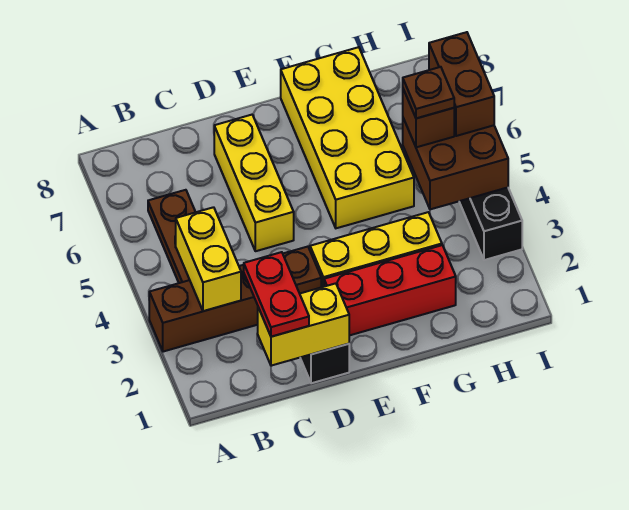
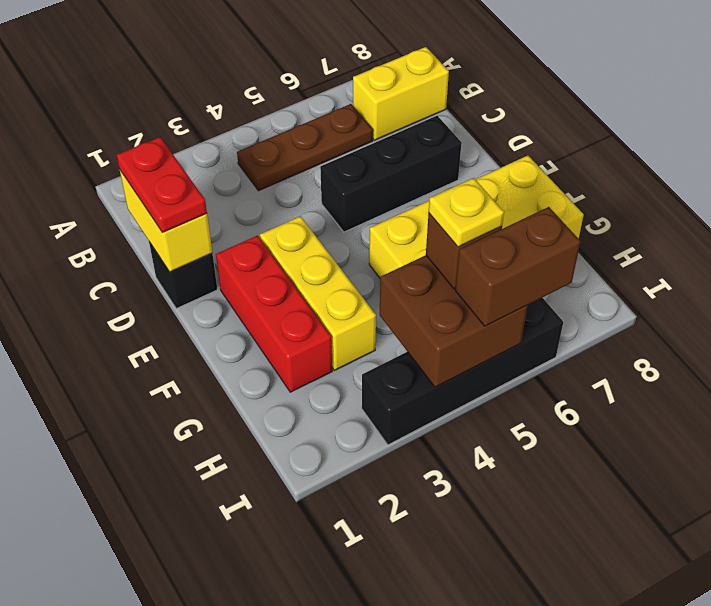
brown brick A3:D3 level 1 -> none
yellow brick B3:B4 level 2 -> yellow brick B7:B8 level 1
red plate C1:C2 level 3 -> red plate C1:D1 level 3
yellow brick D5:D7 level 1 -> black brick D5:D7 level 1
brown plate H5 level 4 -> yellow plate H5 level 4

